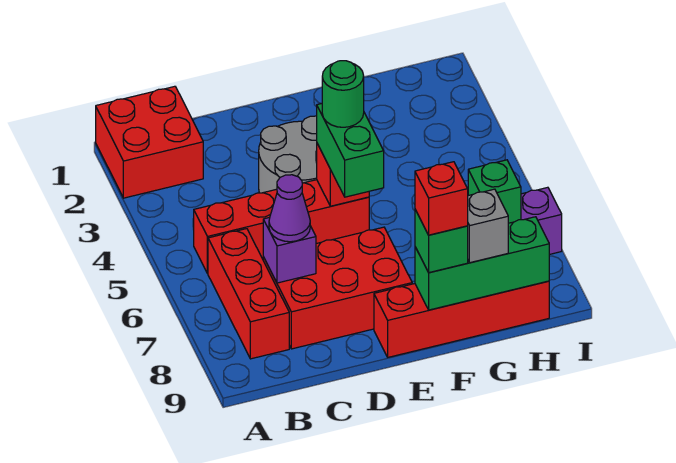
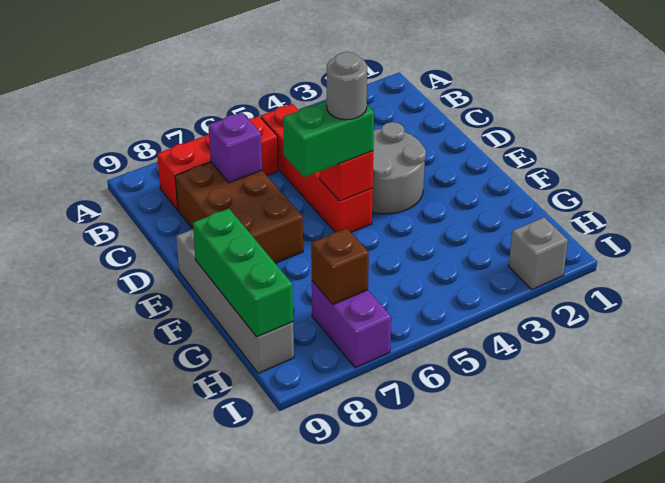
red brick A1:B2 level 1 -> none
red brick C7:E8 level 1 -> brown brick C7:E8 level 1
purple cone C7 level 3 -> none
green round brick E5 level 4 -> grey round brick E5 level 4
red brick E9:H9 level 1 -> grey brick E9:H9 level 1
green brick F9 level 3 -> none
red brick F9 level 4 -> none
grey brick G9 level 3 -> grey brick I2 level 1
green brick H7 level 2 -> brown brick H7 level 2

